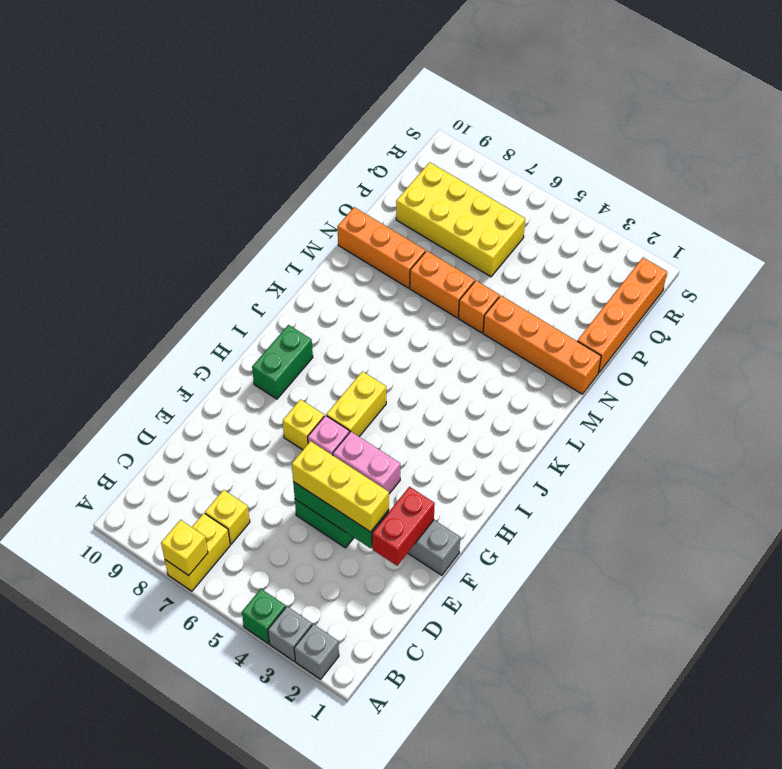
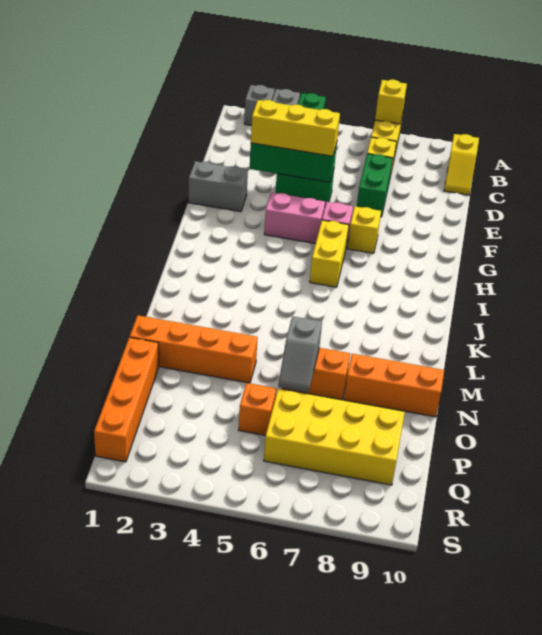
none -> yellow slope B10:C10 level 1 top B
red brick E2:F2 level 2 -> none
green brick H9:I9 level 1 -> green brick D7:E7 level 1
orange brick N5 level 1 -> orange brick P5 level 1
none -> grey slope N6:O6 level 2 top N

